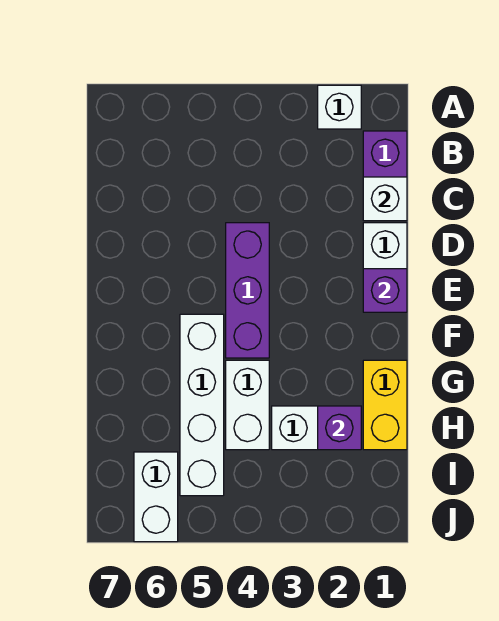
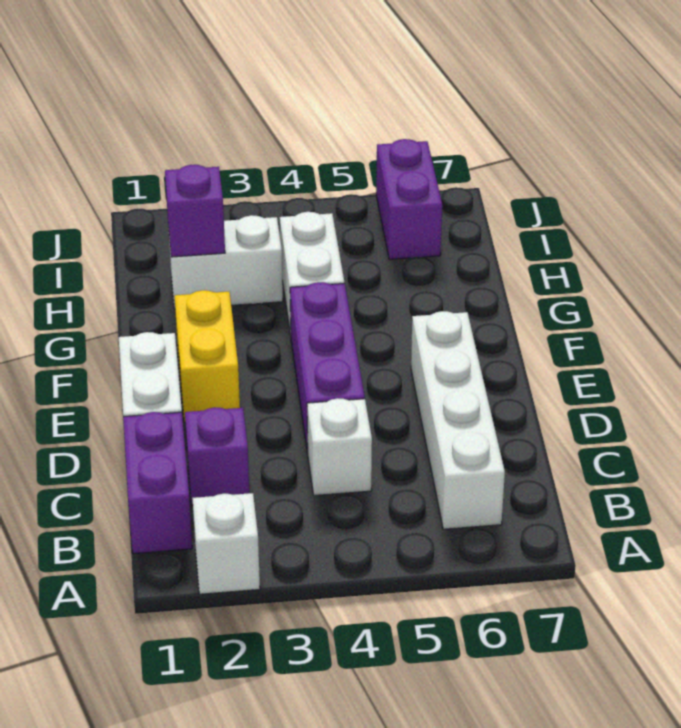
white brick C1 level 2 -> white brick C4 level 1
purple brick E1 level 2 -> purple brick C2 level 1
white brick F5:I5 level 1 -> white brick B6:E6 level 1
yellow brick G1:H1 level 1 -> yellow brick E2:F2 level 1
white brick I6:J6 level 1 -> purple brick I6:J6 level 1

